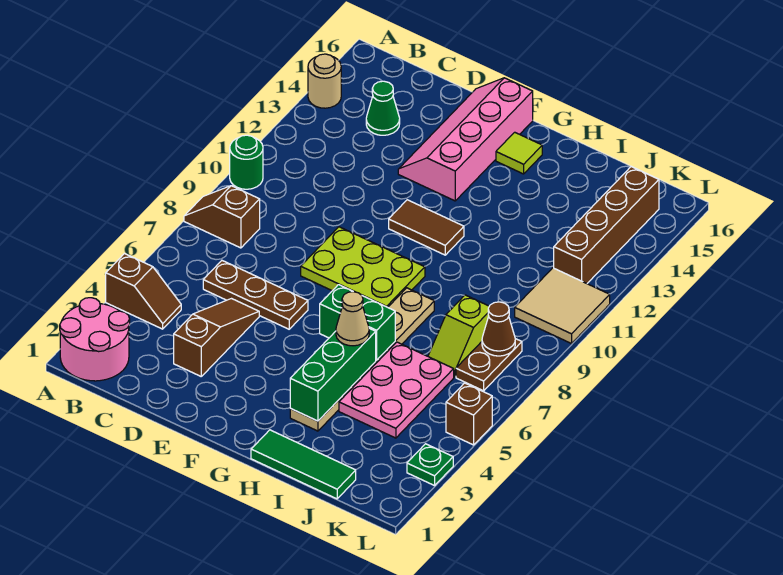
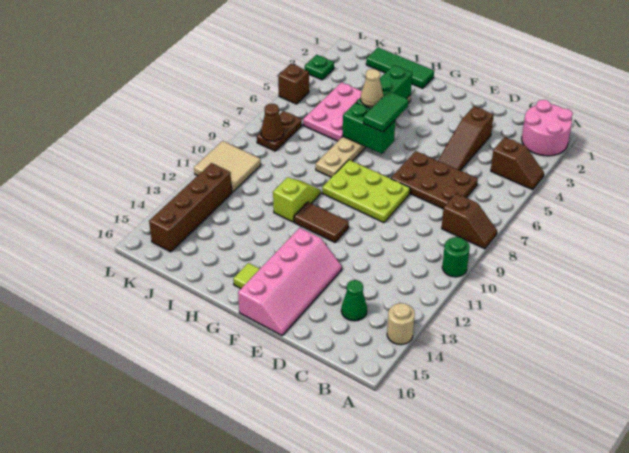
brown slope A4:B4 level 1 top A -> brown slope A4:B4 level 1 top B
brown plate C6:E6 level 1 -> brown plate C6:E7 level 1
none -> green tile G5:G6 level 3
lime slope J7:J8 level 1 top 8 -> lime slope H10:H11 level 1 top 11

